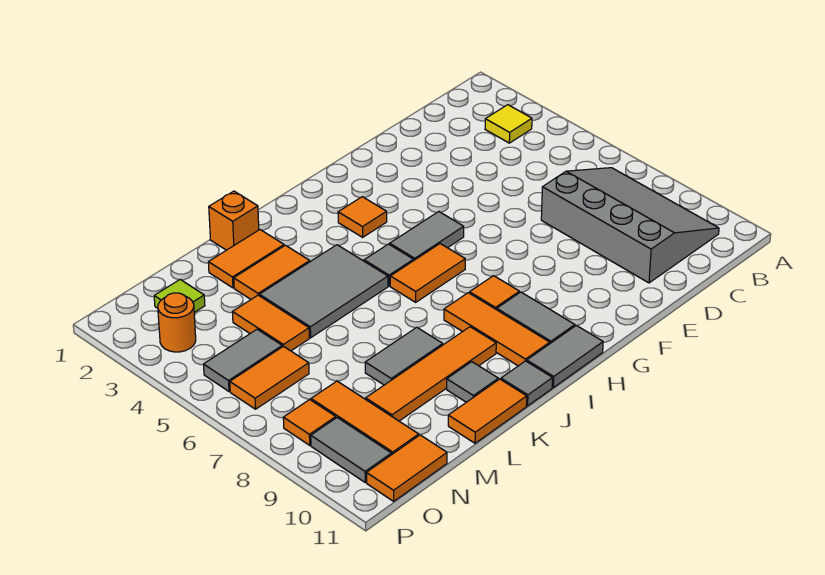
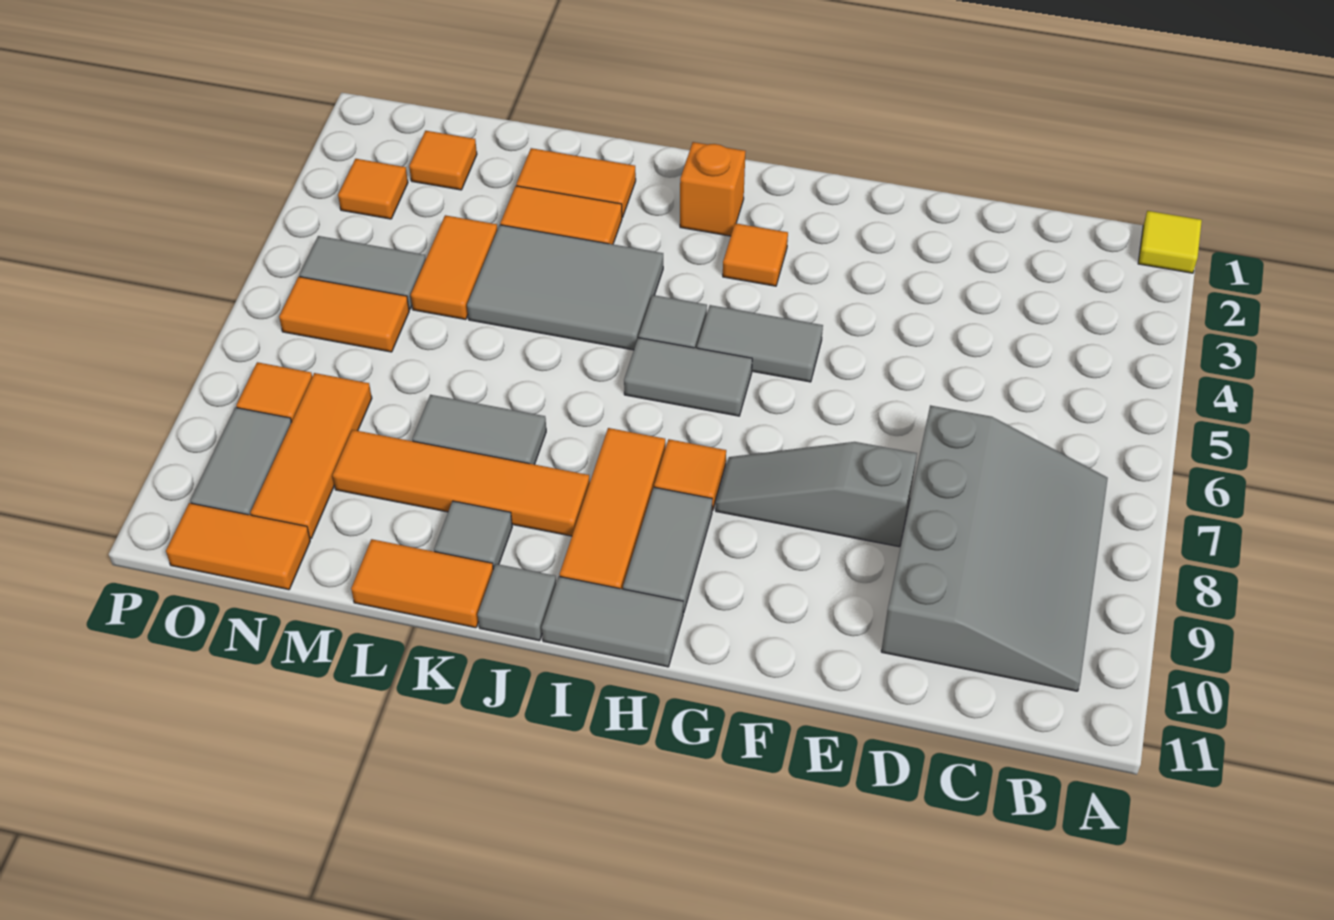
yellow tile B3 level 1 -> yellow tile A1 level 1
none -> grey slope E8:G8 level 1 top E
orange tile H6:I6 level 1 -> grey tile H6:I6 level 1
orange brick K1 level 1 -> orange brick I2 level 1
lime tile N2 level 1 -> orange tile N2 level 1
orange round brick O3 level 1 -> orange tile O3 level 1

